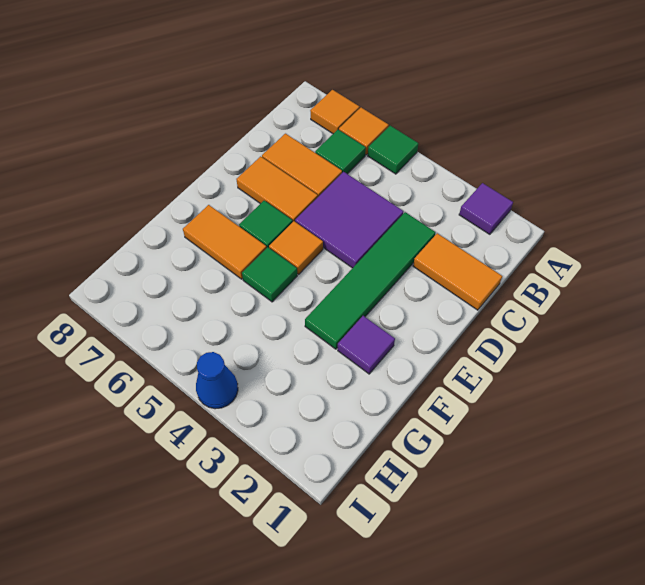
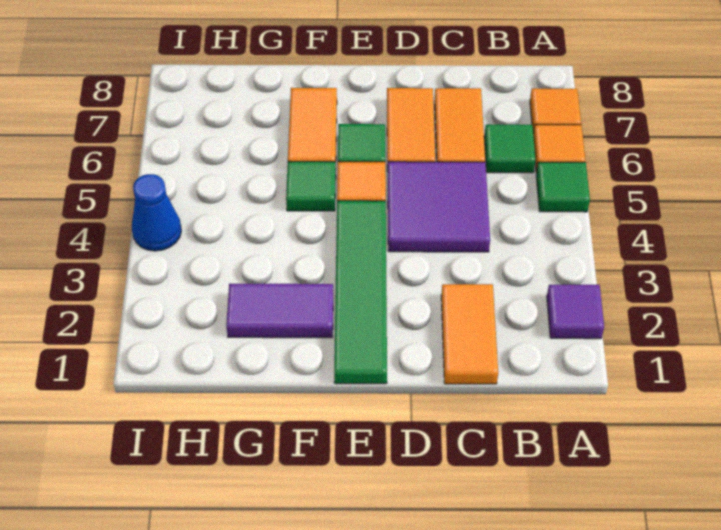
green tile C3:F3 level 1 -> green tile E1:E4 level 1
purple tile F2 level 1 -> purple tile F2:G2 level 1

